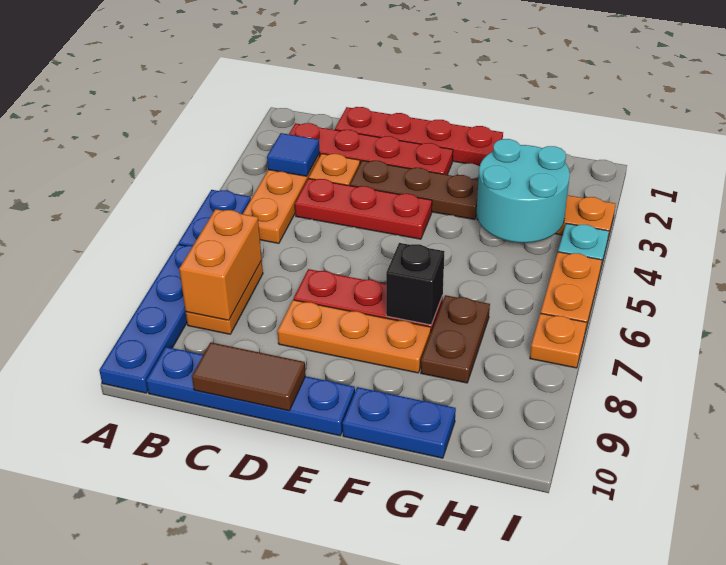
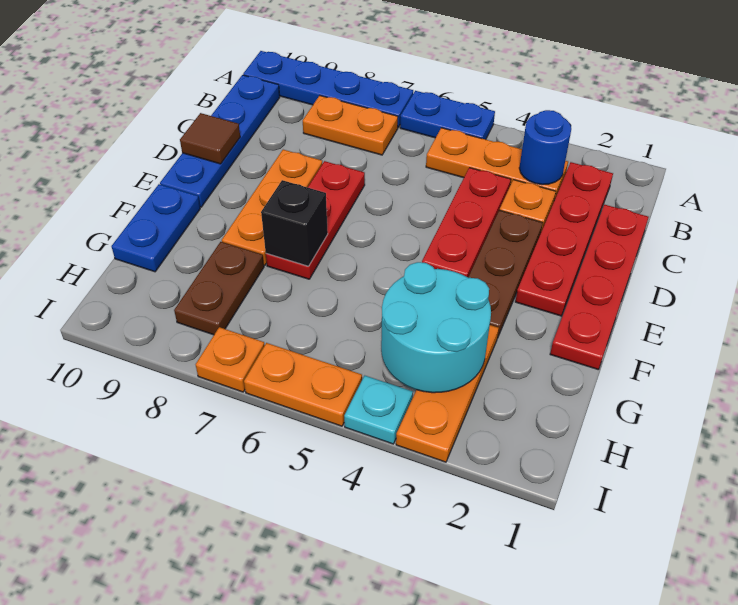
blue tile B3 level 2 -> blue round brick B3 level 2
orange brick B7:B8 level 2 -> none
brown tile C10:D10 level 2 -> brown tile D10 level 2
brown plate G7:G8 level 1 -> brown plate G8:H8 level 1

